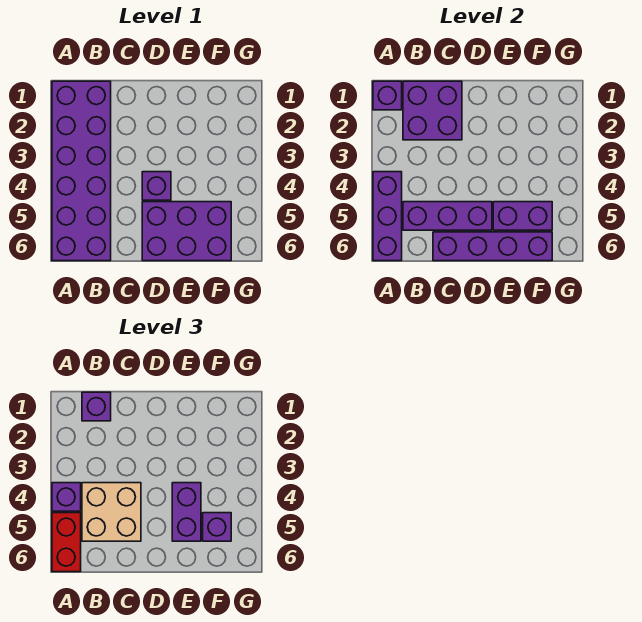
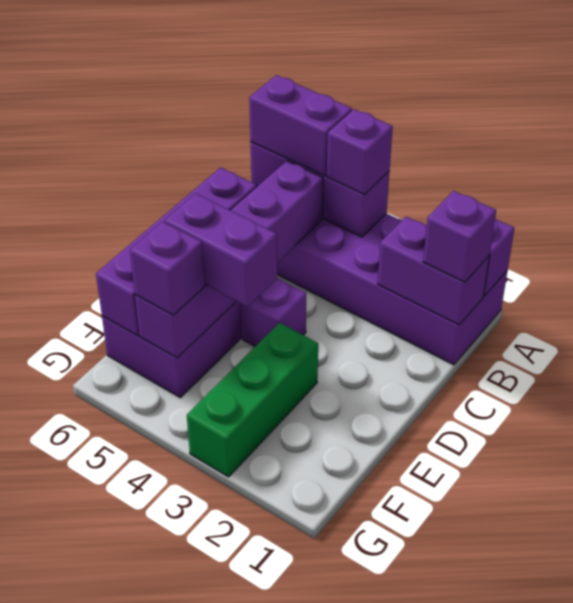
red brick A5:A6 level 3 -> purple brick A5:A6 level 3
purple brick B1:C2 level 2 -> purple brick B1:B2 level 2
tan brick B4:C5 level 3 -> none
none -> green brick E3:G3 level 1

